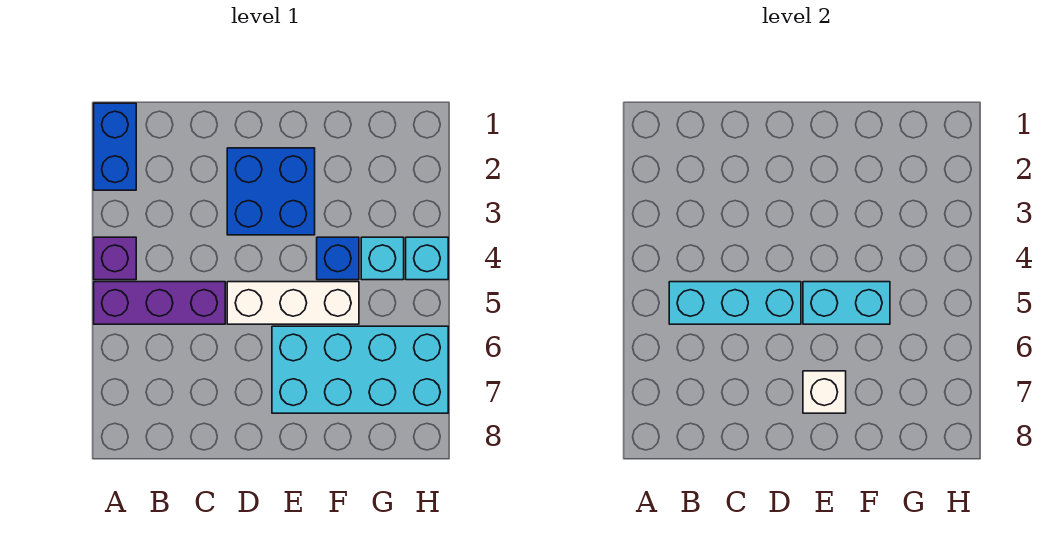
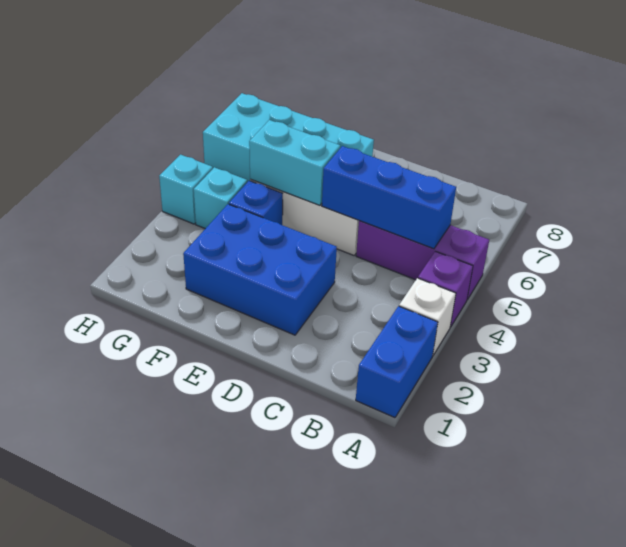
cyan brick B5:D5 level 2 -> blue brick B5:D5 level 2
blue brick D2:E3 level 1 -> blue brick D2:F3 level 1
white brick E7 level 2 -> white brick A3 level 1

